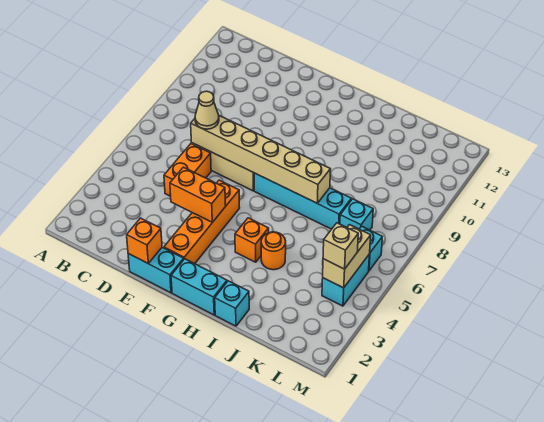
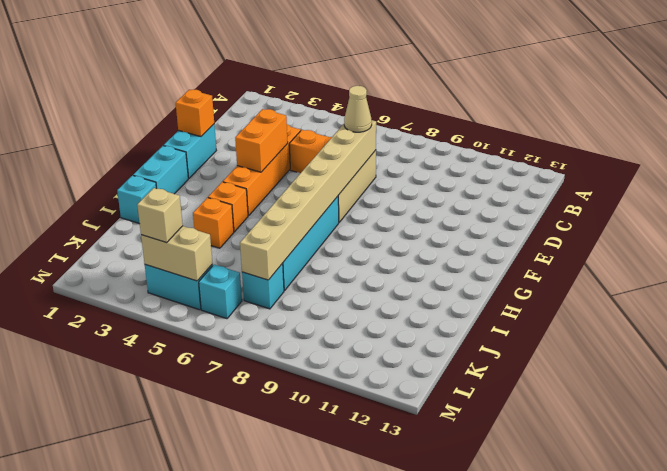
tan brick D7:I7 level 2 -> tan brick D7:K7 level 2
orange brick F2:F5 level 1 -> orange brick D4:G4 level 1
orange round brick I4 level 1 -> orange brick I4 level 1

